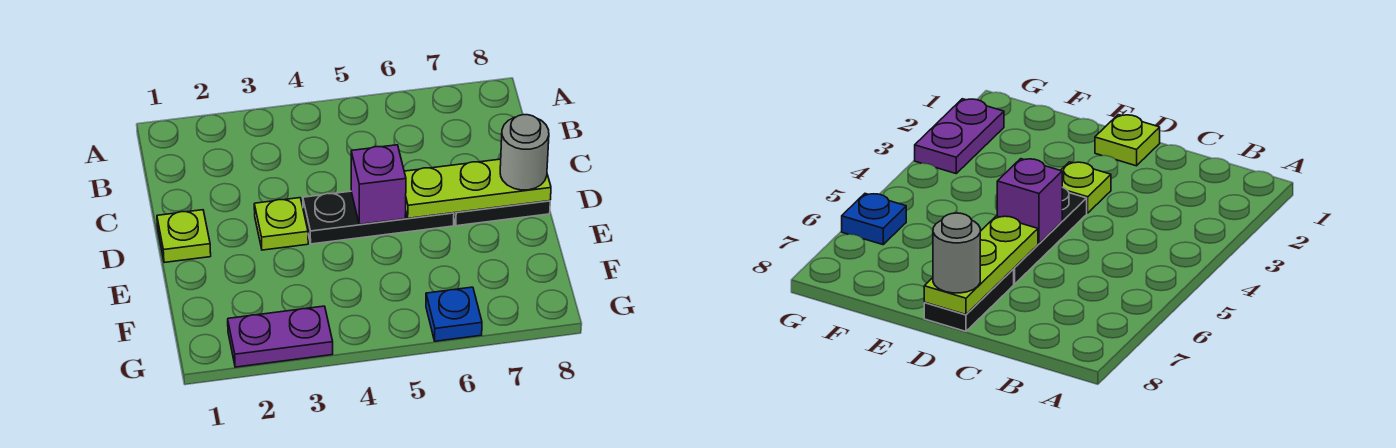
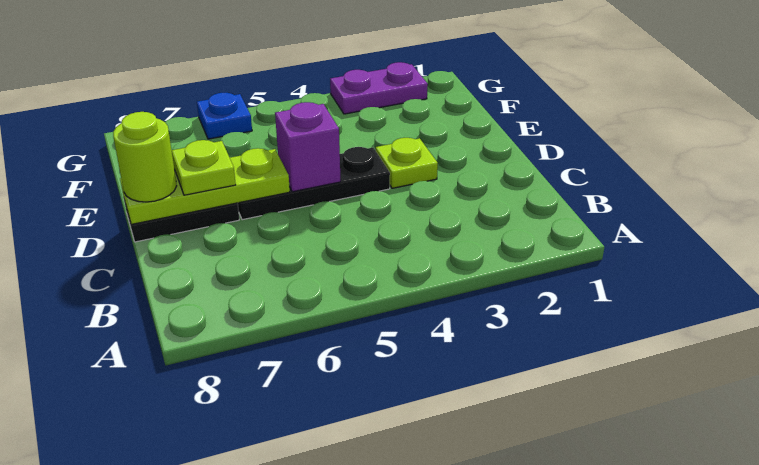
lime plate D1 level 1 -> lime plate D7 level 3
grey round brick D8 level 3 -> lime round brick D8 level 3

